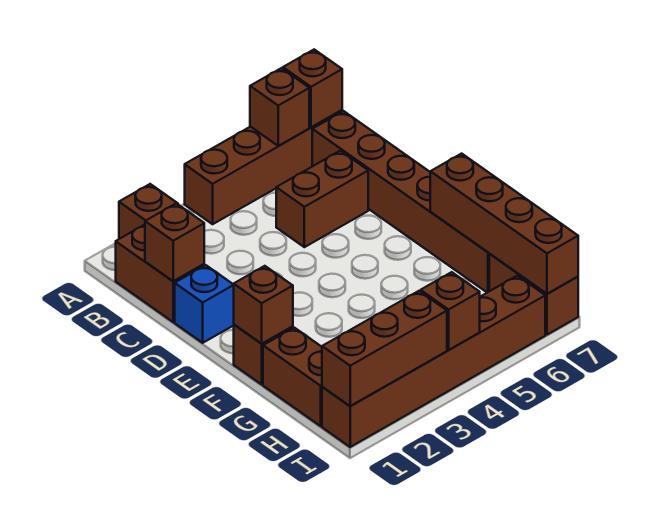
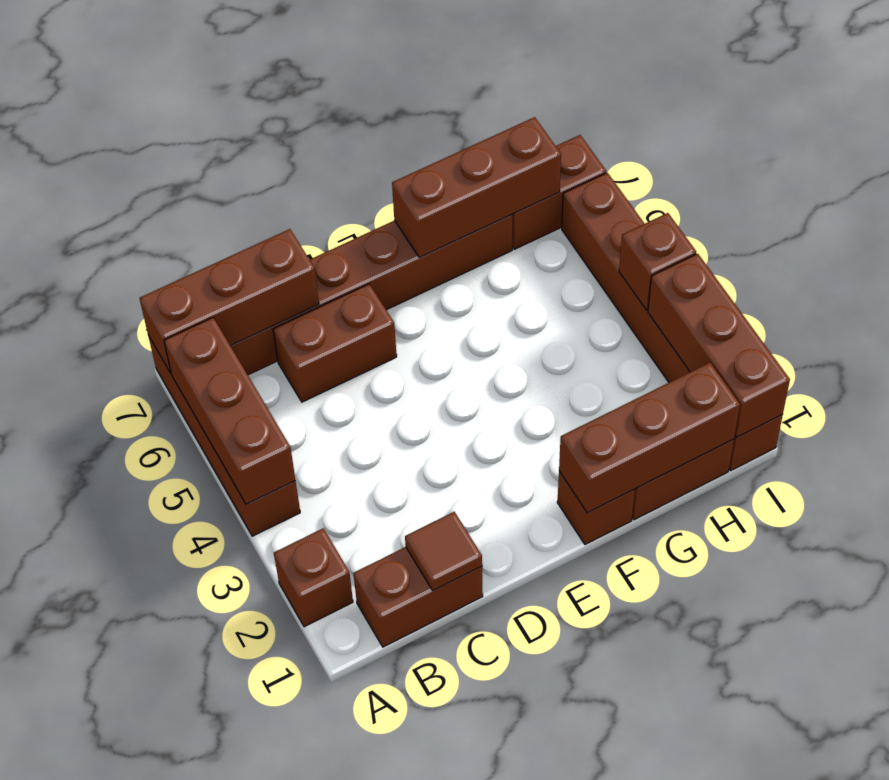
brown brick A6 level 2 -> brown brick A4:A6 level 2
brown brick A7 level 2 -> brown brick A7:C7 level 2
brown brick C1 level 2 -> brown tile C1 level 2
brown brick C5:C6 level 1 -> brown brick C6:D6 level 1
blue brick D1 level 1 -> none
brown brick F1 level 2 -> brown brick F1:H1 level 2
brown brick F7:I7 level 2 -> brown brick F7:H7 level 2

